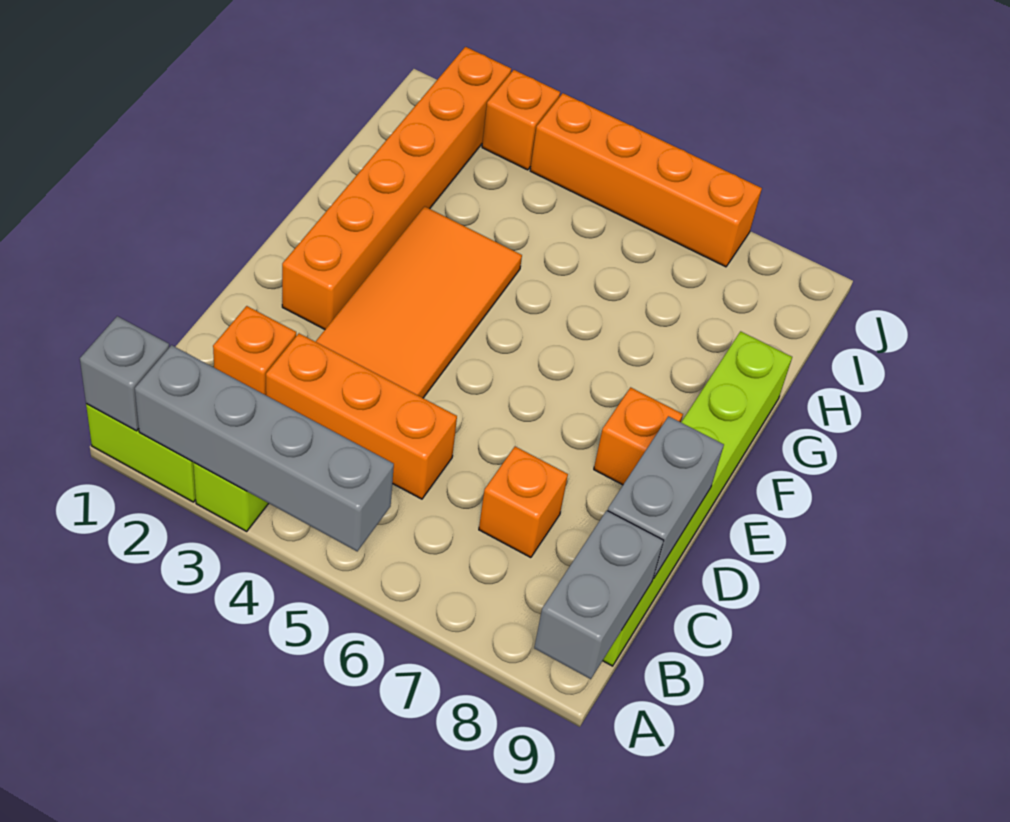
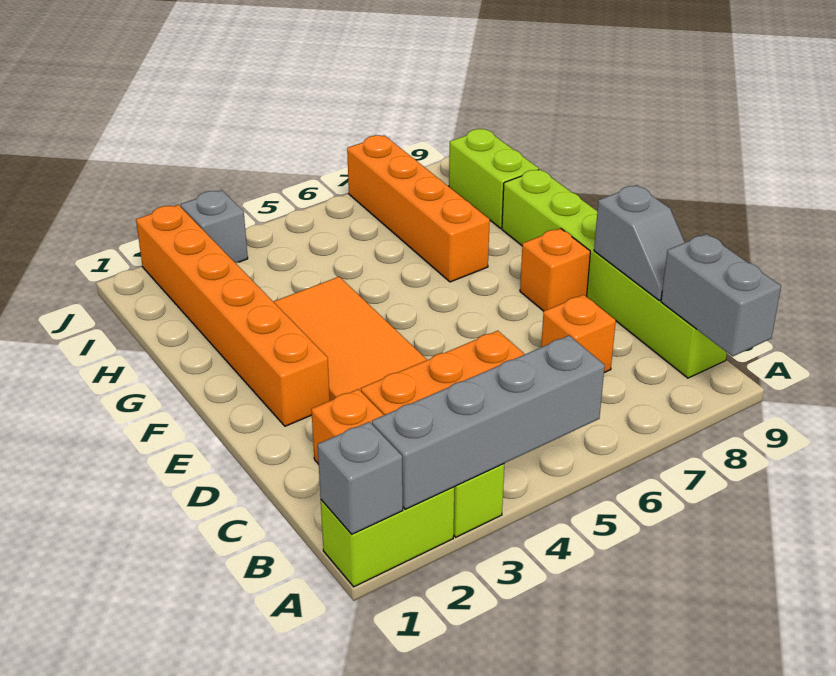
grey brick C9:D9 level 2 -> grey slope C9:D9 level 2 top D
none -> lime brick H9:I9 level 1
orange brick J3 level 1 -> grey brick J3 level 1
orange brick J4:J7 level 1 -> orange brick G7:J7 level 1

